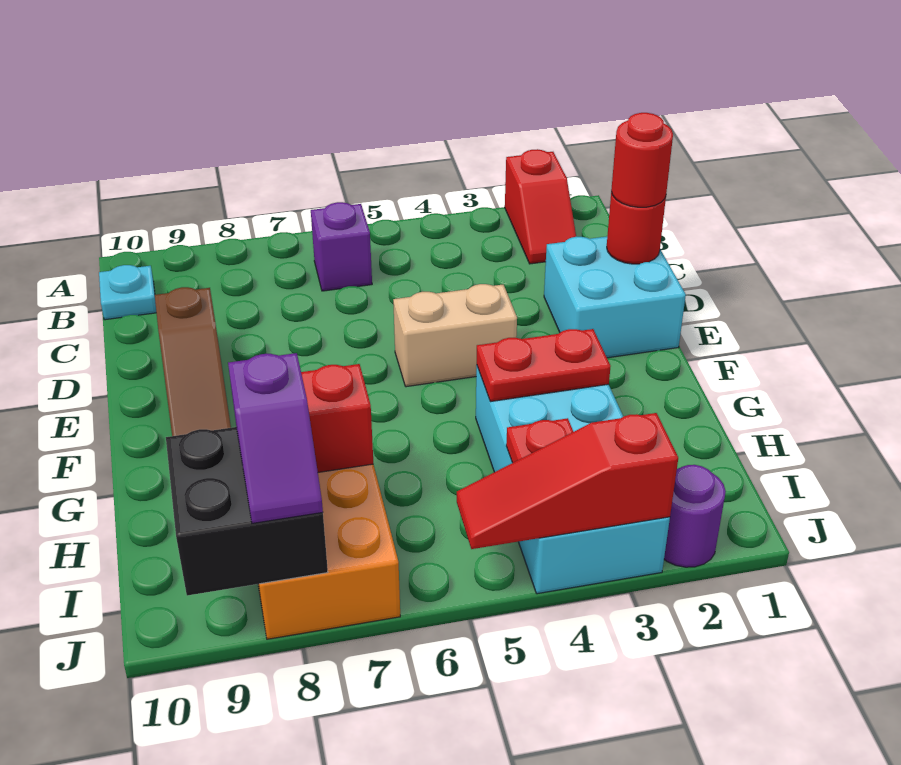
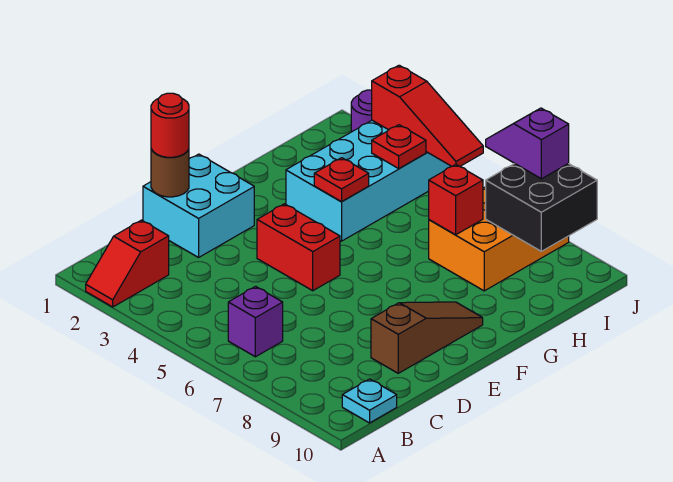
red slope A2:B2 level 1 top A -> red slope A2:B2 level 1 top B
red round brick D1 level 2 -> brown round brick D1 level 2
tan brick E4:E5 level 1 -> red brick E4:E5 level 1
red plate G3:G4 level 2 -> red plate G4 level 2
purple slope I8:J8 level 3 top I -> purple slope J7:J8 level 3 top 8

